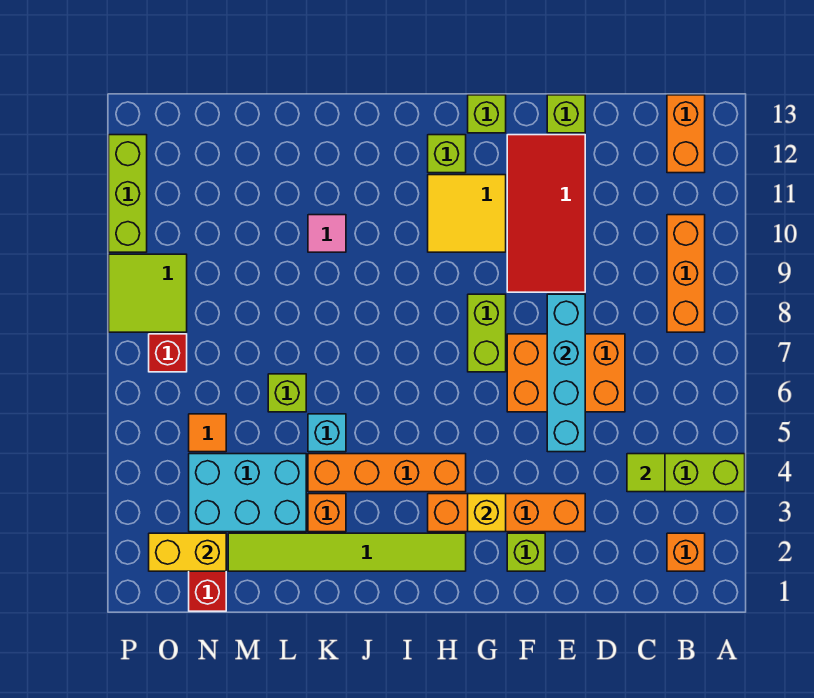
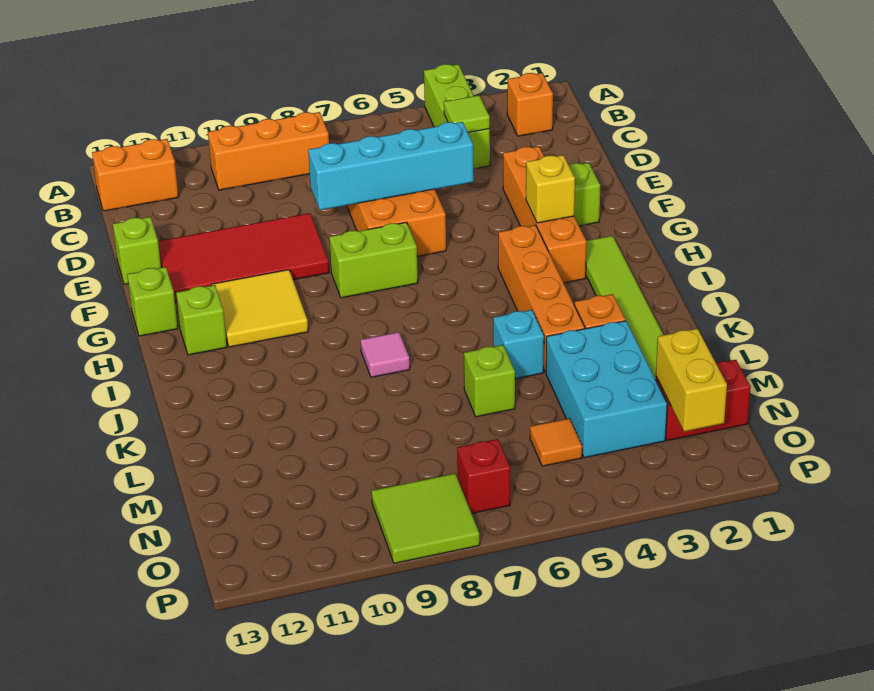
pink tile K10 level 1 -> pink tile J8 level 1
lime brick P10:P12 level 1 -> none

